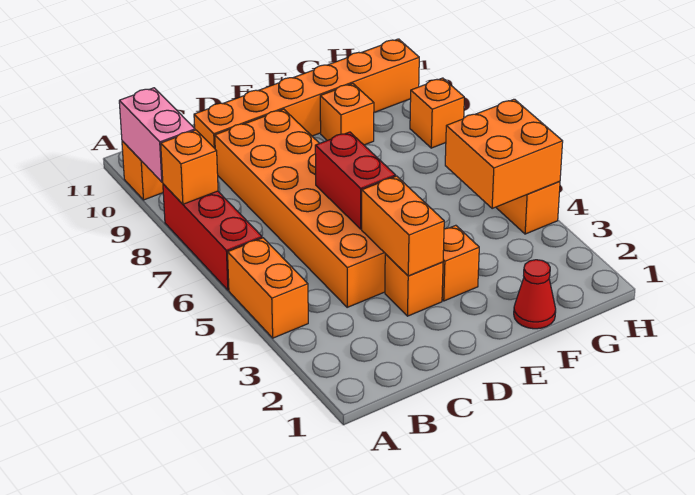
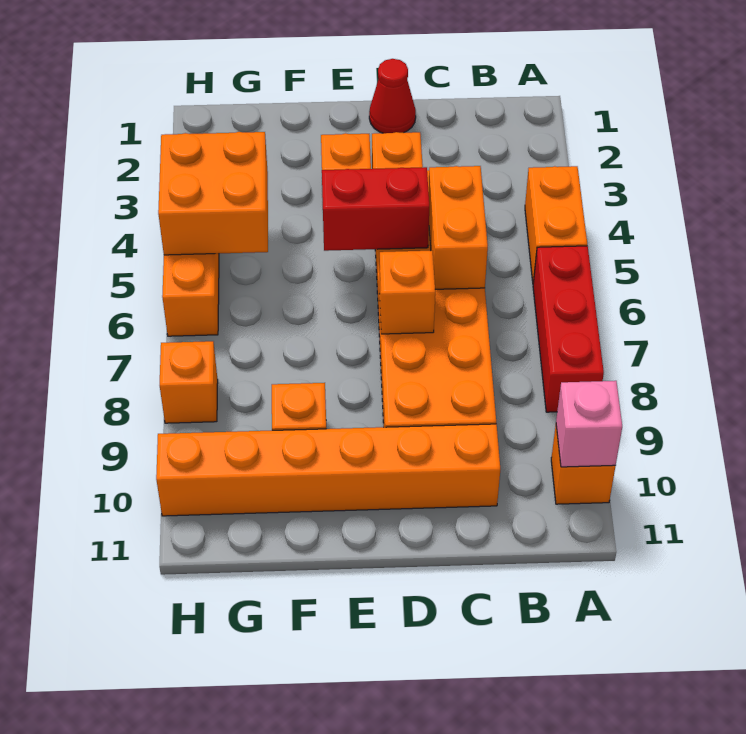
orange brick A8 level 2 -> orange brick D7 level 2
pink brick A9:A10 level 2 -> pink brick A10 level 2
orange brick D3:D4 level 2 -> orange brick C5:C6 level 2
red brick D5:D6 level 2 -> red brick D5:E5 level 2
red cone F1 level 1 -> red cone D1 level 1

